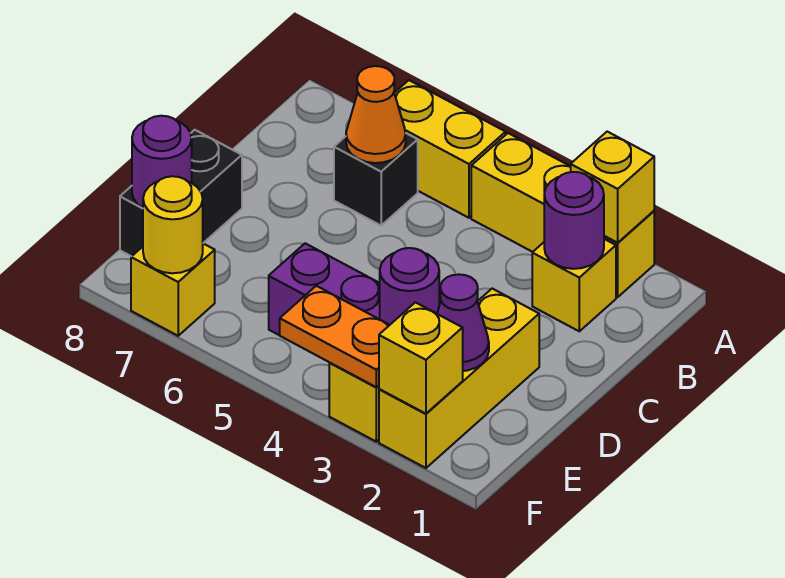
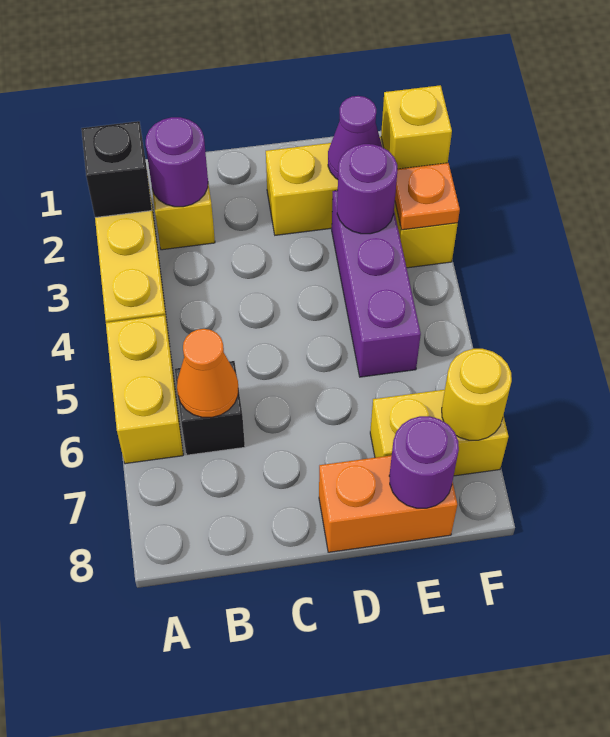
yellow brick A2 level 2 -> black brick A2 level 2
black brick D8:E8 level 1 -> orange brick D8:E8 level 1
orange plate F3:F4 level 2 -> orange plate F3 level 2
yellow brick F7 level 1 -> yellow brick E7:F7 level 1

